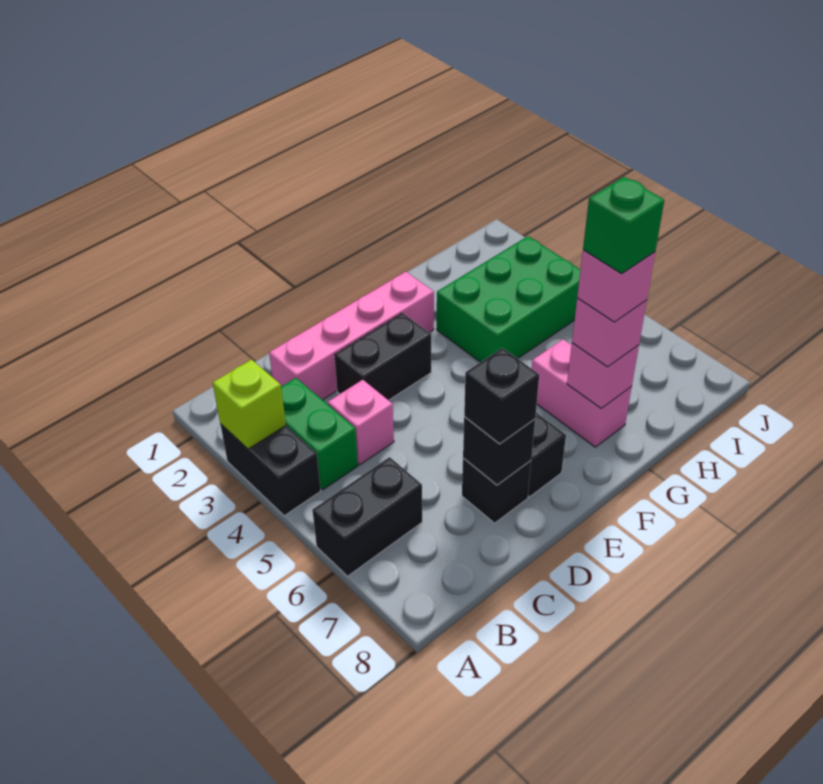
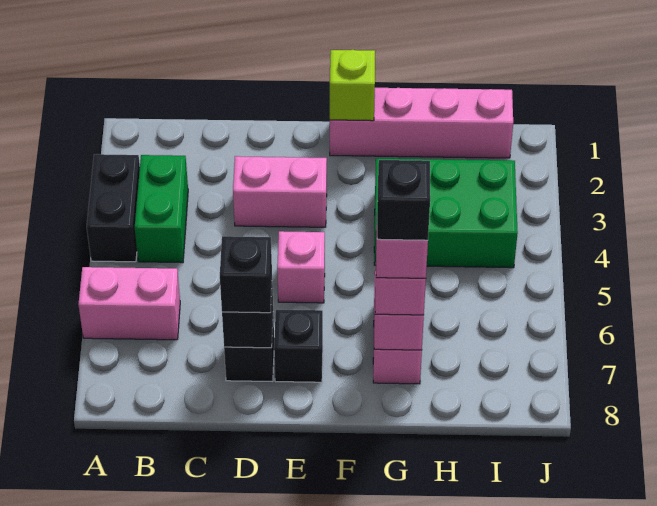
lime brick A3 level 2 -> lime brick F1 level 2
black brick A6:B6 level 1 -> pink brick A6:B6 level 1
pink brick C2:F2 level 1 -> pink brick F1:I1 level 1
pink brick C4 level 1 -> pink brick E5 level 1
black brick D3:E3 level 1 -> pink brick D3:E3 level 1
green brick G7 level 5 -> black brick G7 level 5

